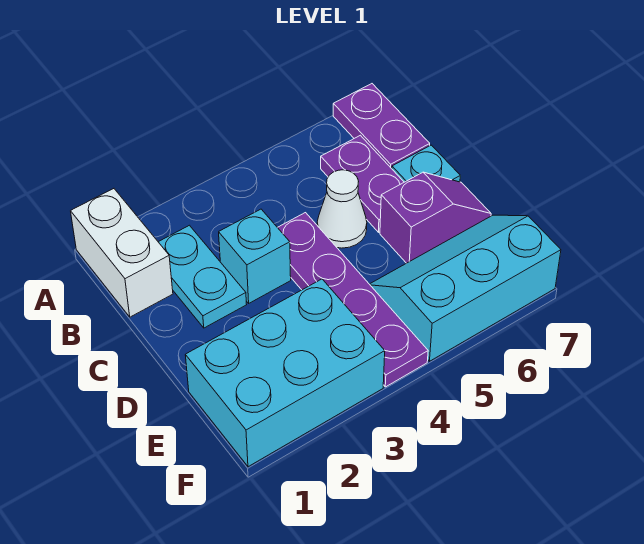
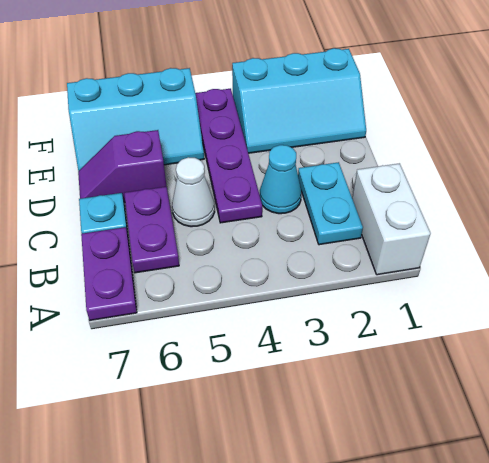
cyan brick C3 level 1 -> cyan cone C3 level 1
cyan brick E1:F3 level 1 -> cyan slope E1:F3 level 1 top F

